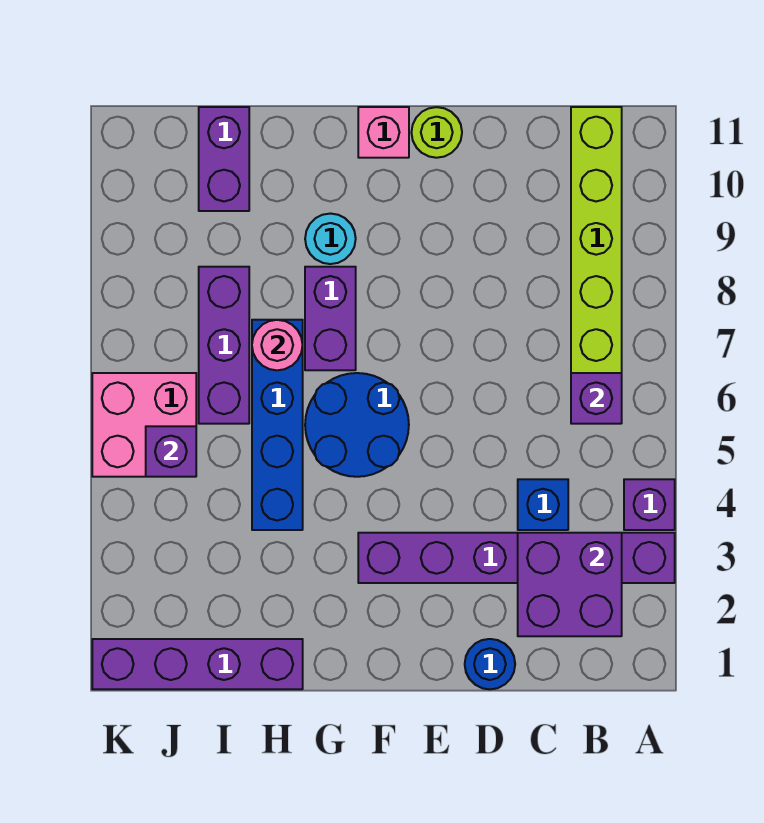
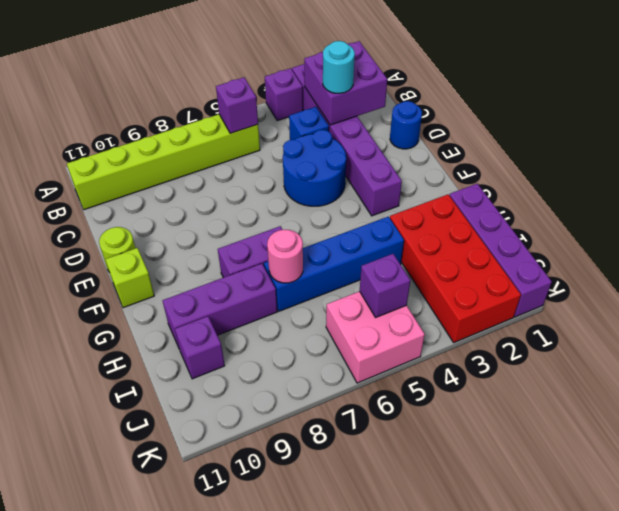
blue round brick F5:G6 level 1 -> blue round brick D4:E5 level 1
pink brick F11 level 1 -> lime brick F11 level 1
cyan round brick G9 level 1 -> cyan round brick C3 level 3
none -> red brick H2:K3 level 1
purple brick I6:I8 level 1 -> purple brick H8:H10 level 1
purple brick I10:I11 level 1 -> purple brick I10 level 1

